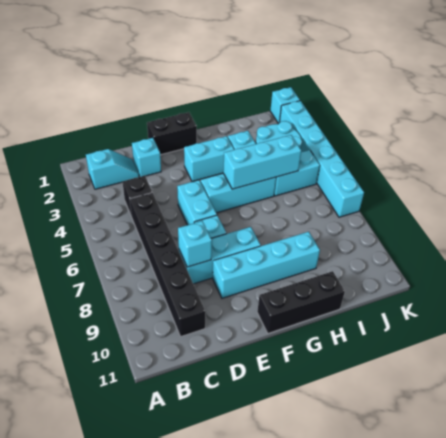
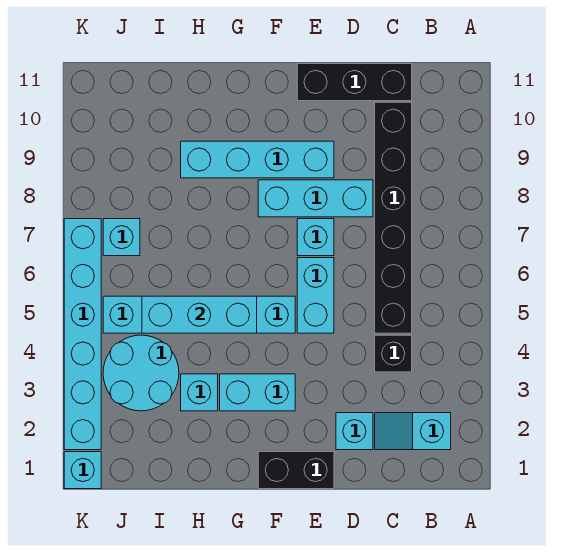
cyan brick D8 level 2 -> cyan brick J7 level 1
black brick F11:H11 level 1 -> black brick C11:E11 level 1

